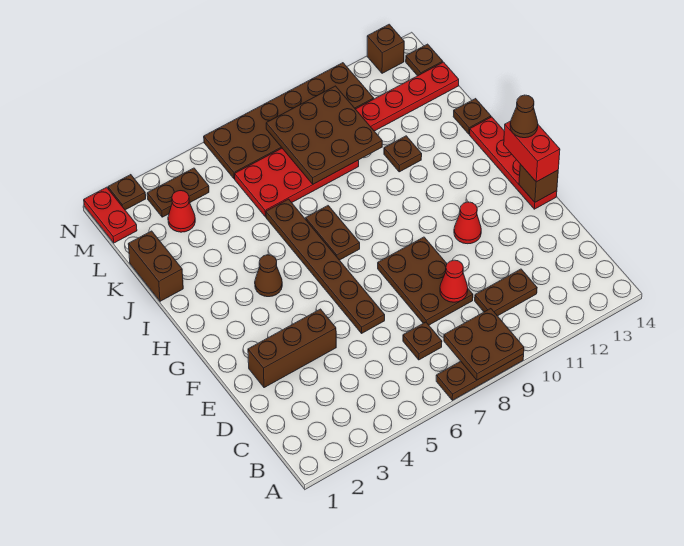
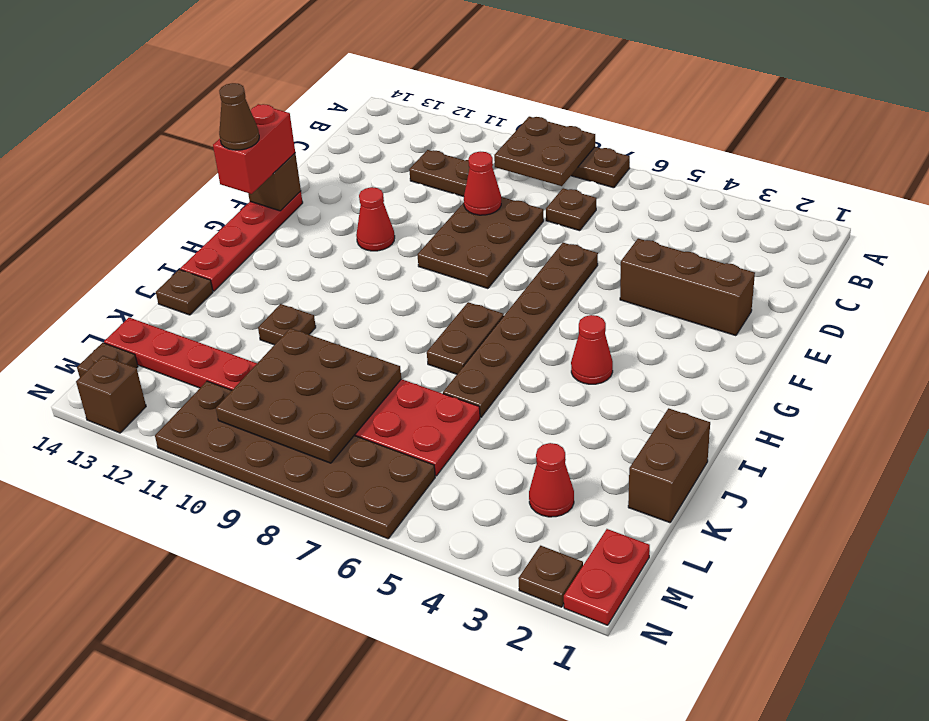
brown cone H4 level 1 -> red cone H4 level 1
brown plate M3:M4 level 1 -> none

